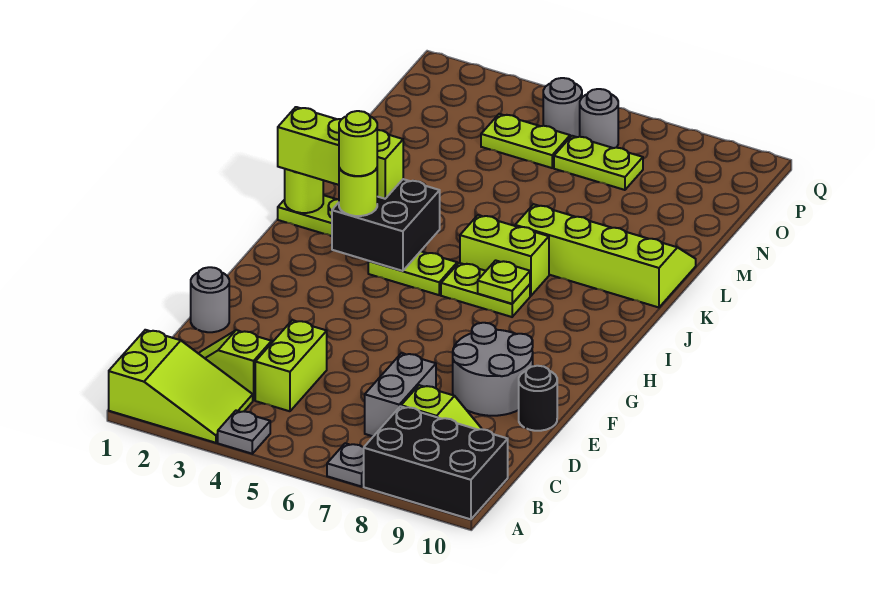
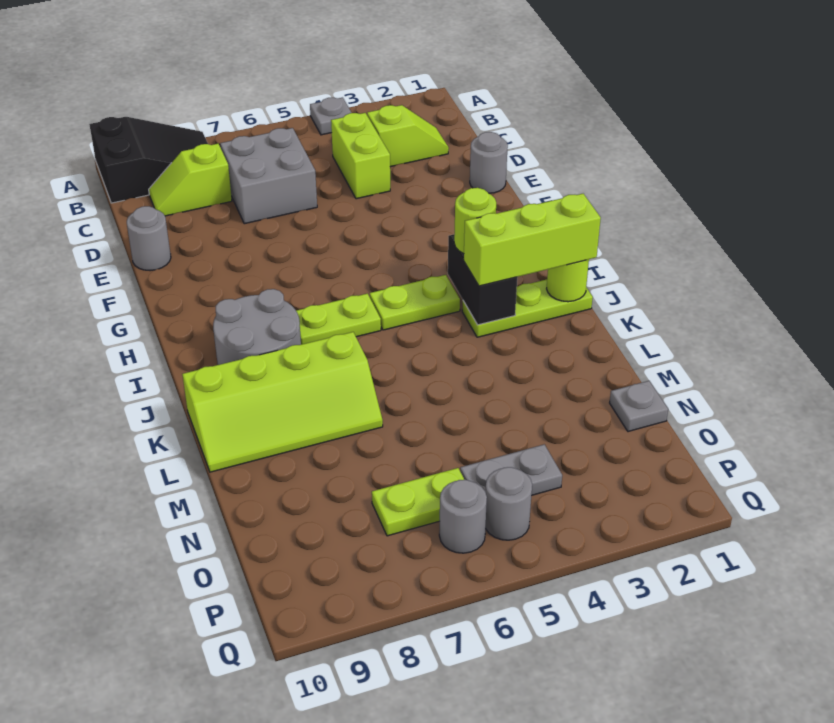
lime slope A1:B3 level 1 top 1 -> none
grey plate A7 level 1 -> grey plate N1 level 1
black brick A8:B10 level 1 -> black slope A8:B10 level 1 top 10
grey brick C7:D7 level 1 -> grey brick C6:D7 level 1
grey round brick E8:F9 level 1 -> grey round brick I8:J9 level 1
black round brick E10 level 1 -> grey round brick E10 level 1
black brick I3:J4 level 2 -> black brick I3:J3 level 2
lime round brick I3 level 4 -> none
lime plate I7 level 2 -> none
lime brick J6:J7 level 1 -> none
lime plate O4:O5 level 1 -> grey plate O4:O5 level 1

